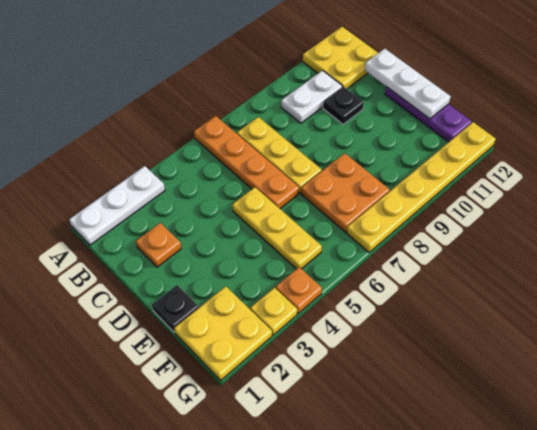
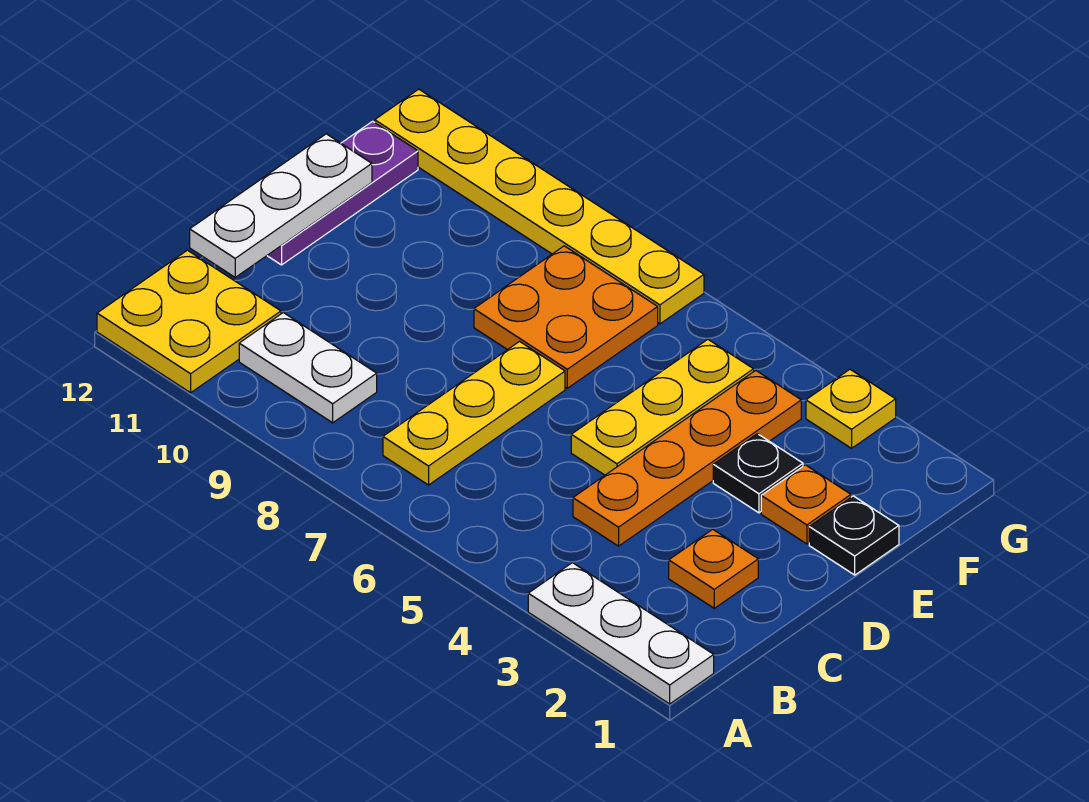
orange plate A6:D6 level 1 -> orange plate C4:F4 level 1
black plate C10 level 1 -> black plate E3 level 1
yellow plate F1:G2 level 1 -> none
orange plate G4 level 1 -> orange plate E2 level 1

